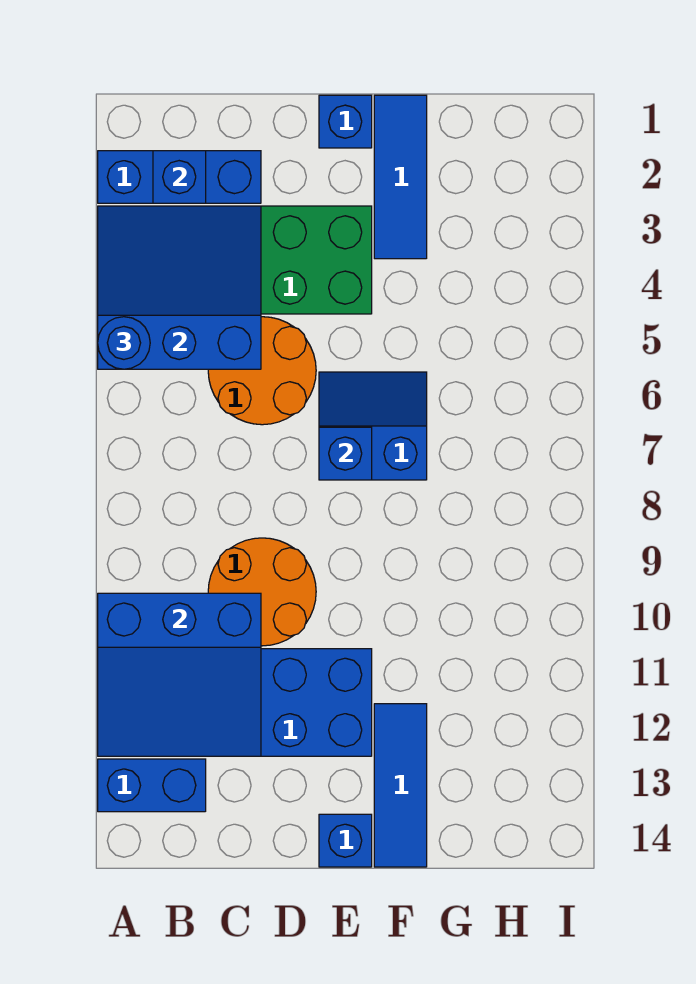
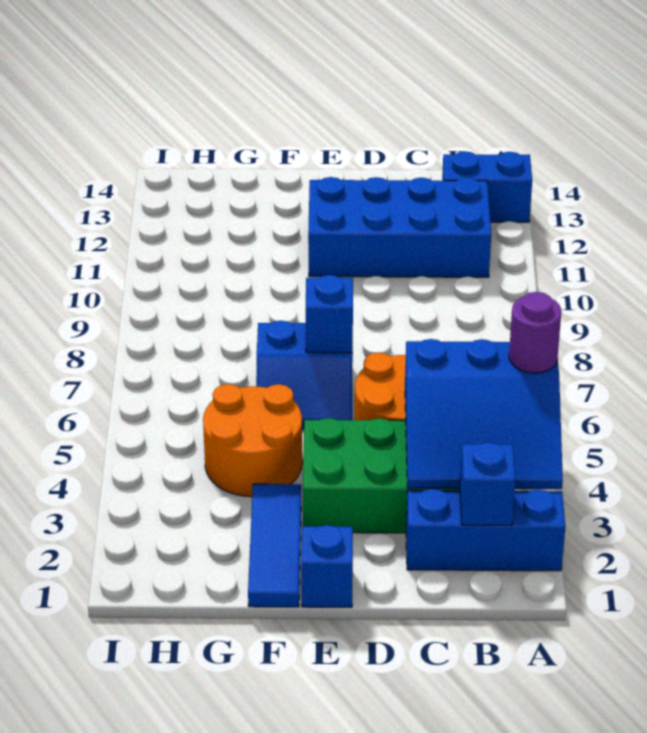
blue round brick A5 level 3 -> purple round brick A5 level 3
blue slope A10:C12 level 2 top 10 -> none
orange round brick C9:D10 level 1 -> orange round brick F4:G5 level 1
blue brick E14 level 1 -> none
blue tile F12:F14 level 1 -> none

